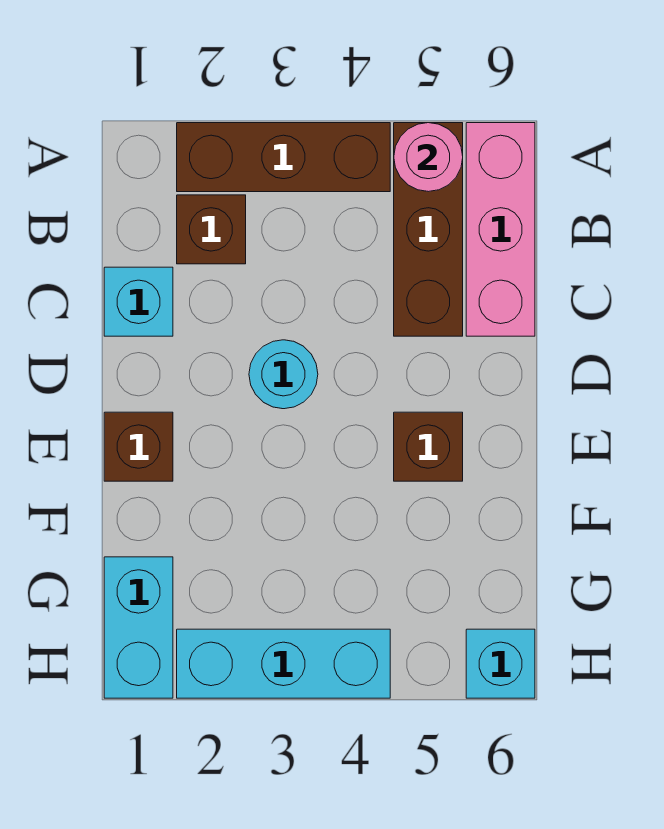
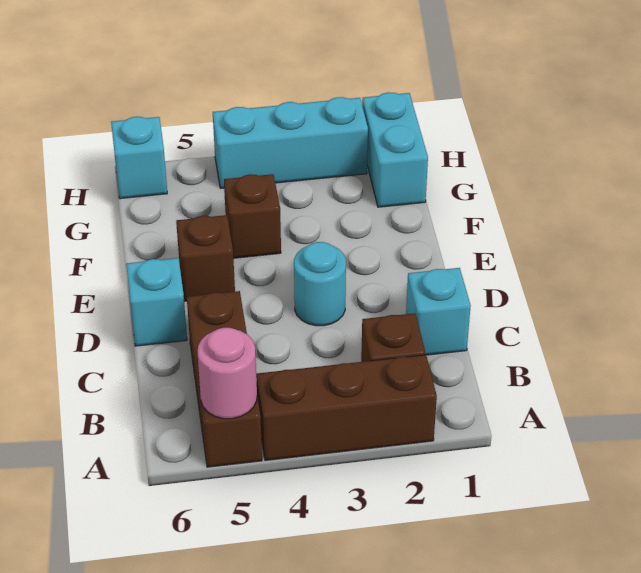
pink brick A6:C6 level 1 -> none
none -> cyan brick D6 level 1
brown brick E1 level 1 -> brown brick F4 level 1

